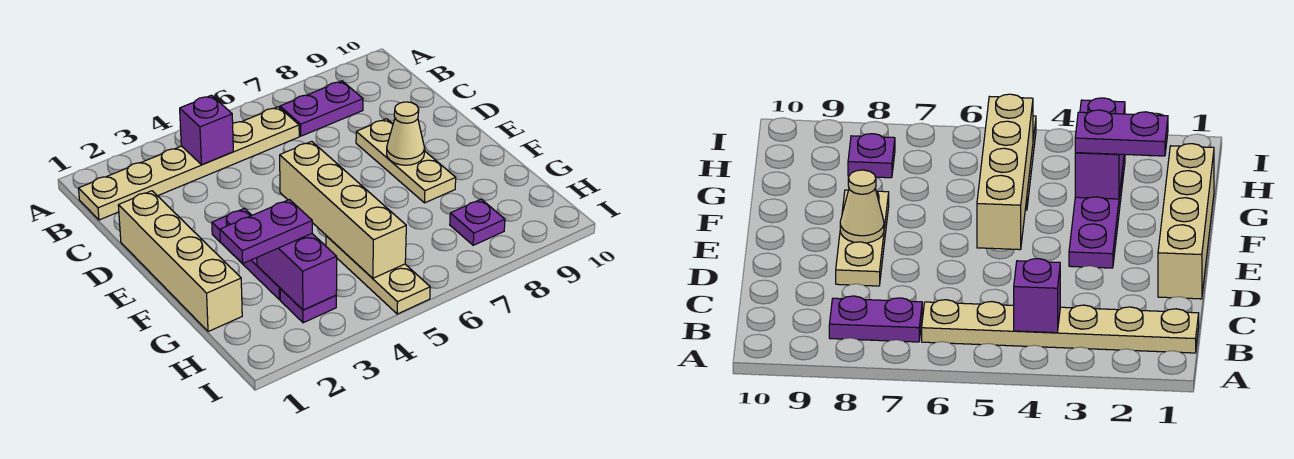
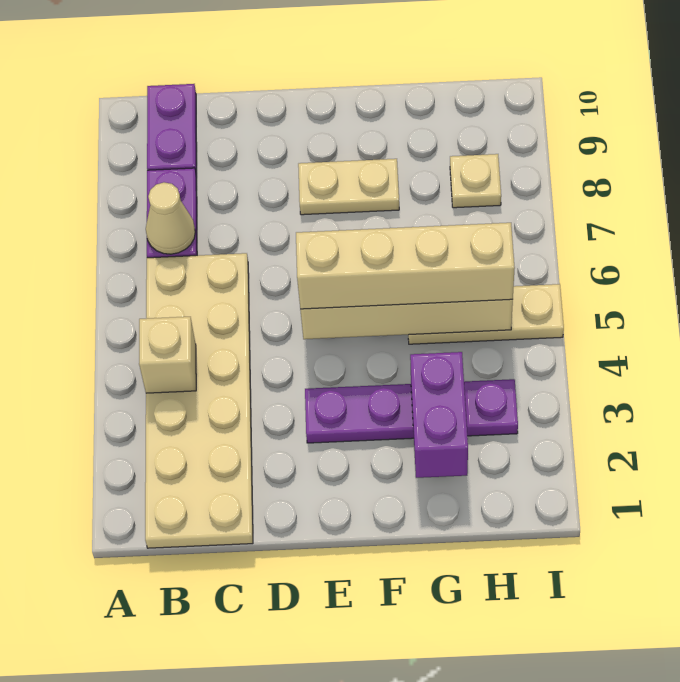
tan plate B1:B6 level 1 -> tan plate B1:C6 level 1
purple brick B4 level 2 -> tan brick B4 level 2
tan brick D1:G1 level 1 -> tan brick E5:H5 level 3
tan plate D8:F8 level 1 -> tan plate E8:F8 level 1
tan cone E8 level 2 -> tan cone B7 level 2
purple plate G2:G3 level 3 -> purple plate B9:B10 level 1
purple brick G3:H3 level 2 -> purple brick G2:G3 level 2
purple plate H8 level 1 -> tan plate H8 level 1

